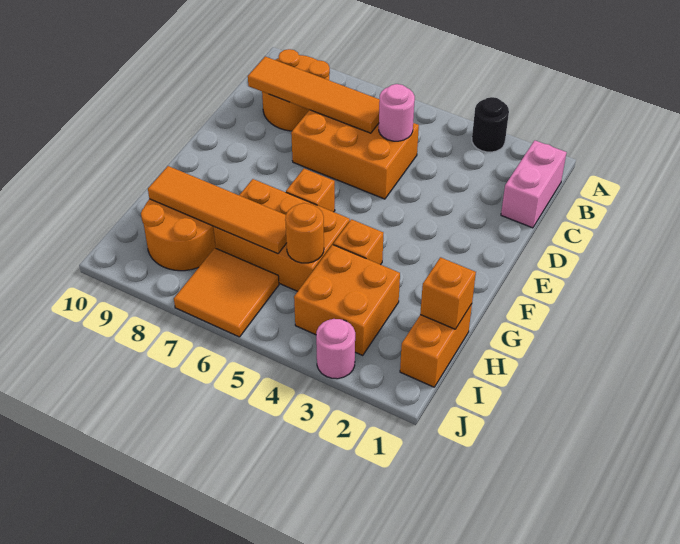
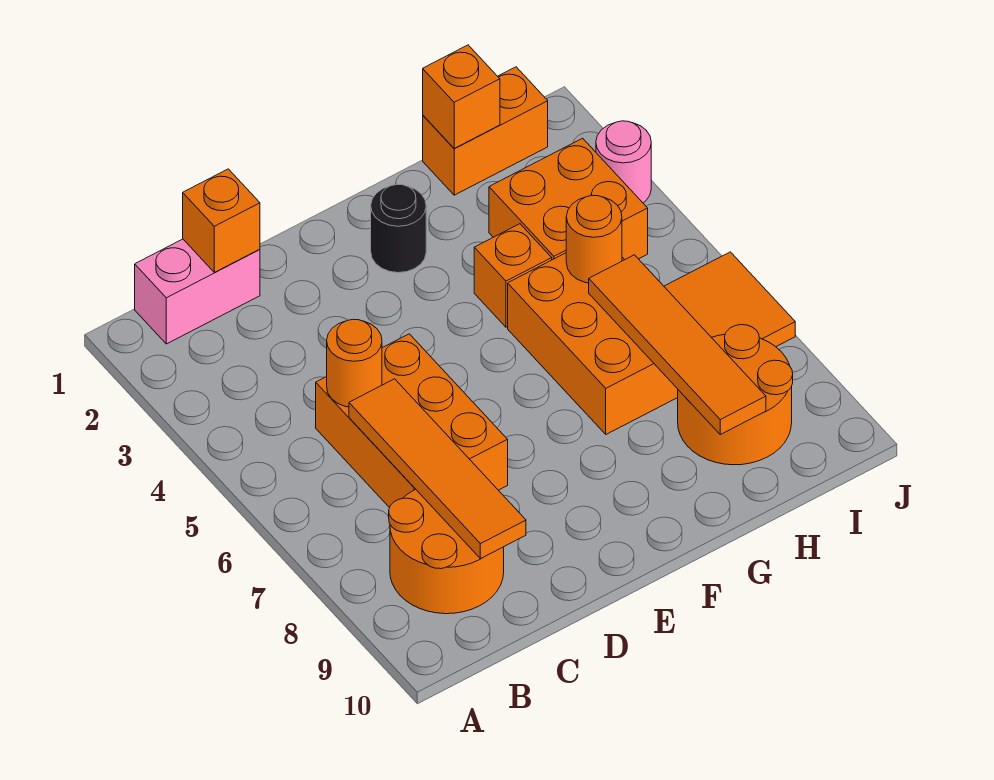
black round brick A3 level 1 -> black round brick F2 level 1
pink round brick C5 level 2 -> orange round brick C5 level 2
orange brick F6 level 1 -> orange brick C1 level 2

